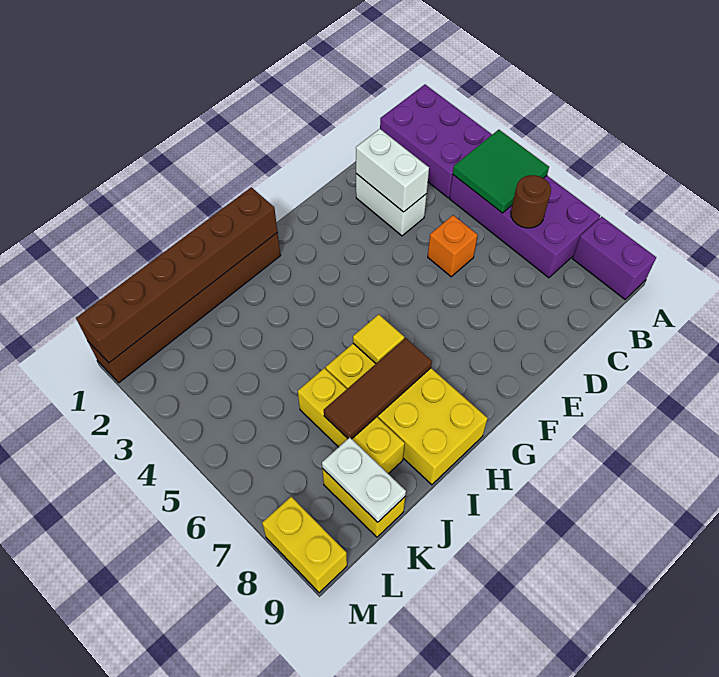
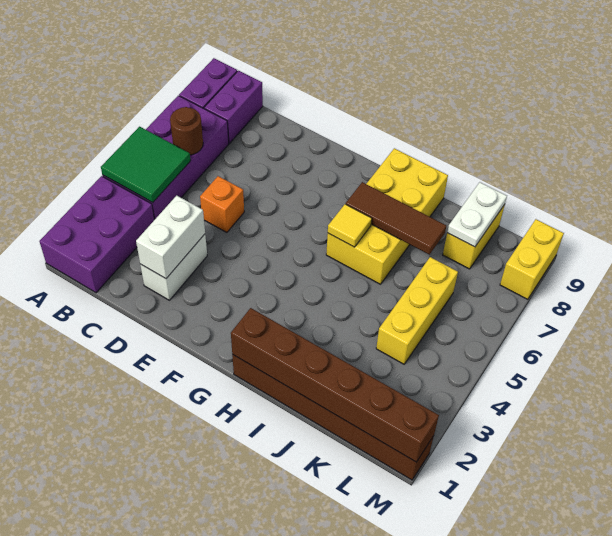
none -> purple brick B8:B9 level 1
yellow brick J6:J8 level 1 -> yellow brick K4:K6 level 1

